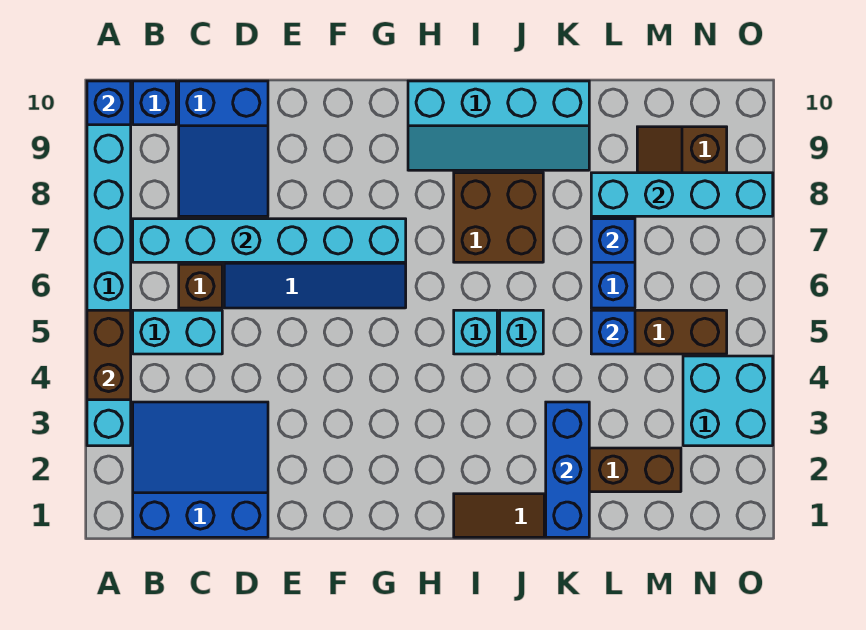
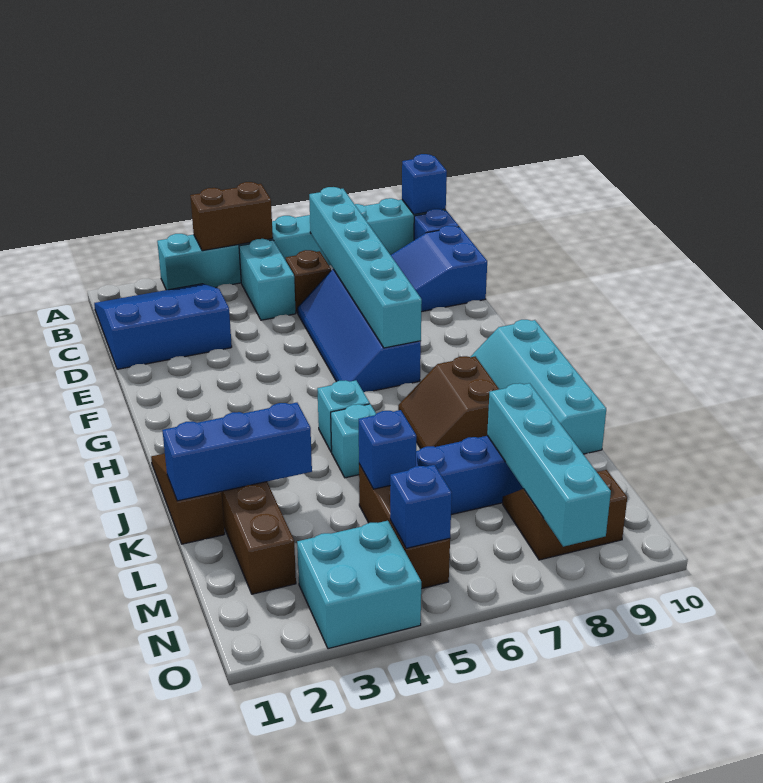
blue slope B1:D3 level 1 top 1 -> blue slope B1:D3 level 1 top D
brown brick I7:J8 level 1 -> brown slope I7:J8 level 1 top 8
blue brick L7 level 2 -> blue brick N5 level 2

